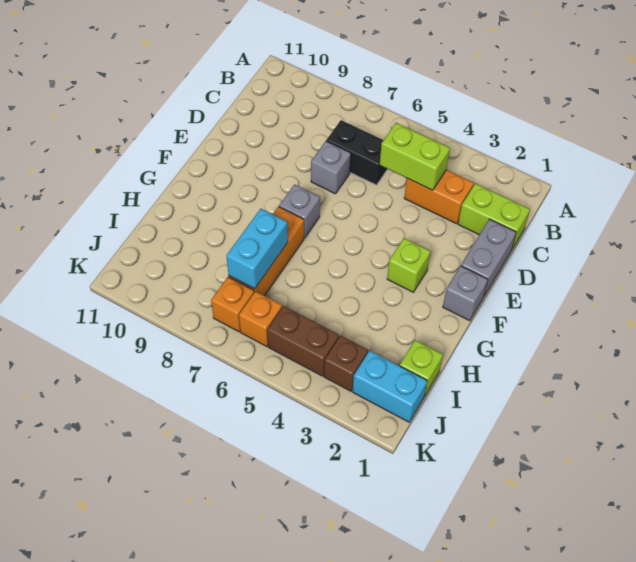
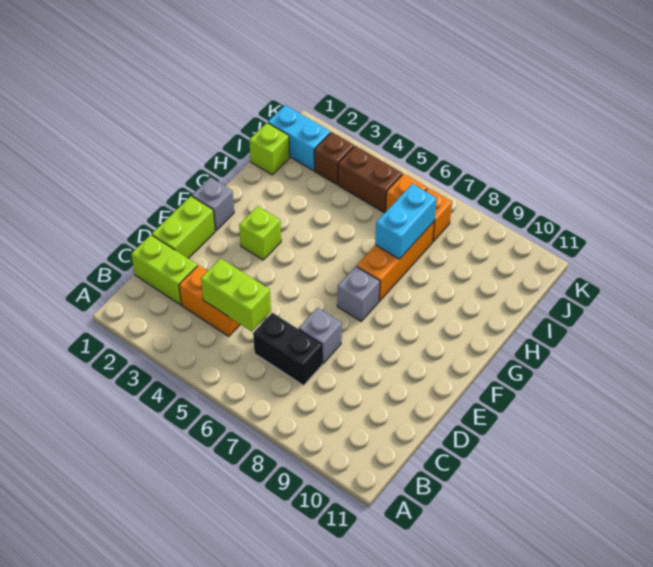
grey brick D1:E1 level 1 -> lime brick D1:E1 level 1

